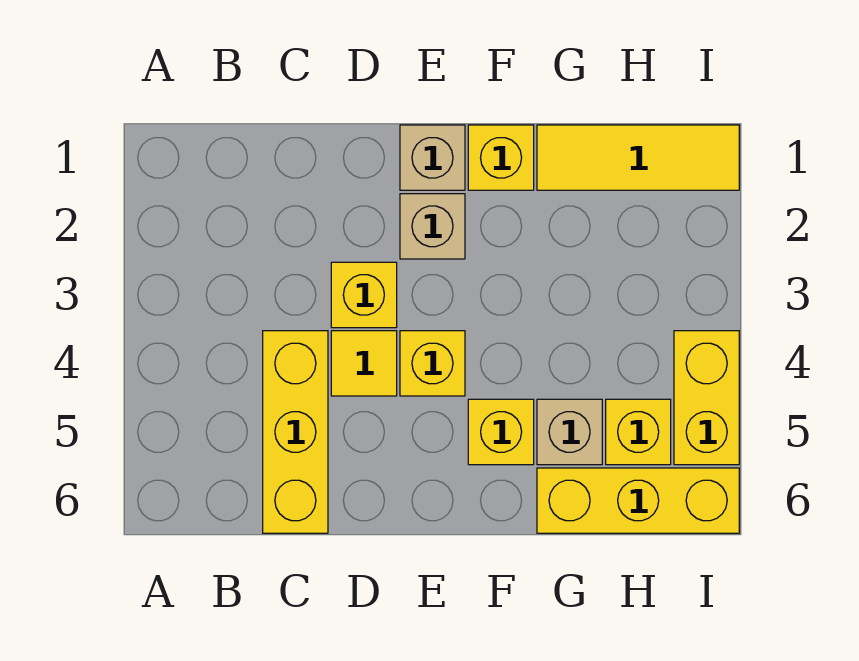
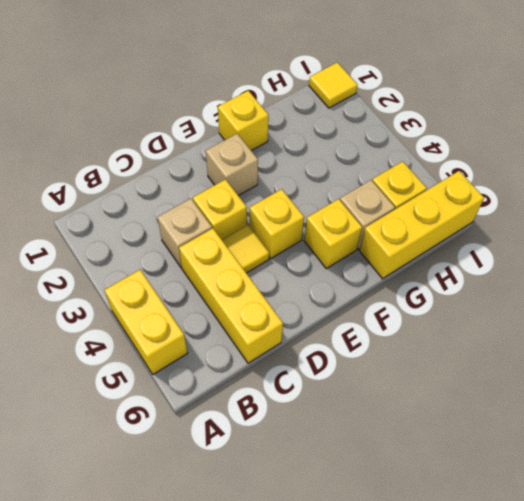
tan brick E1 level 1 -> tan brick C3 level 1
yellow tile G1:I1 level 1 -> yellow tile I1 level 1
yellow brick I4:I5 level 1 -> yellow brick A4:A5 level 1

